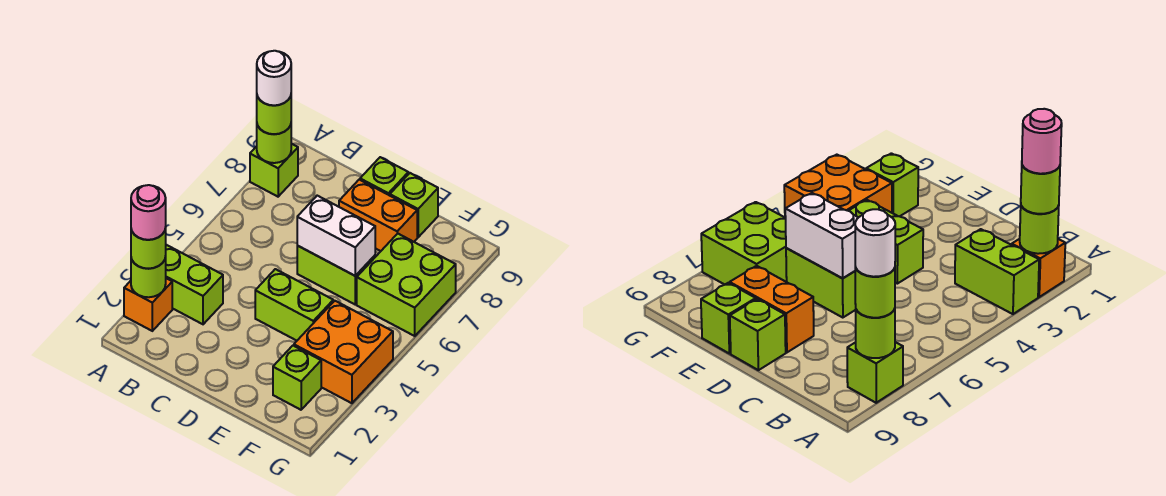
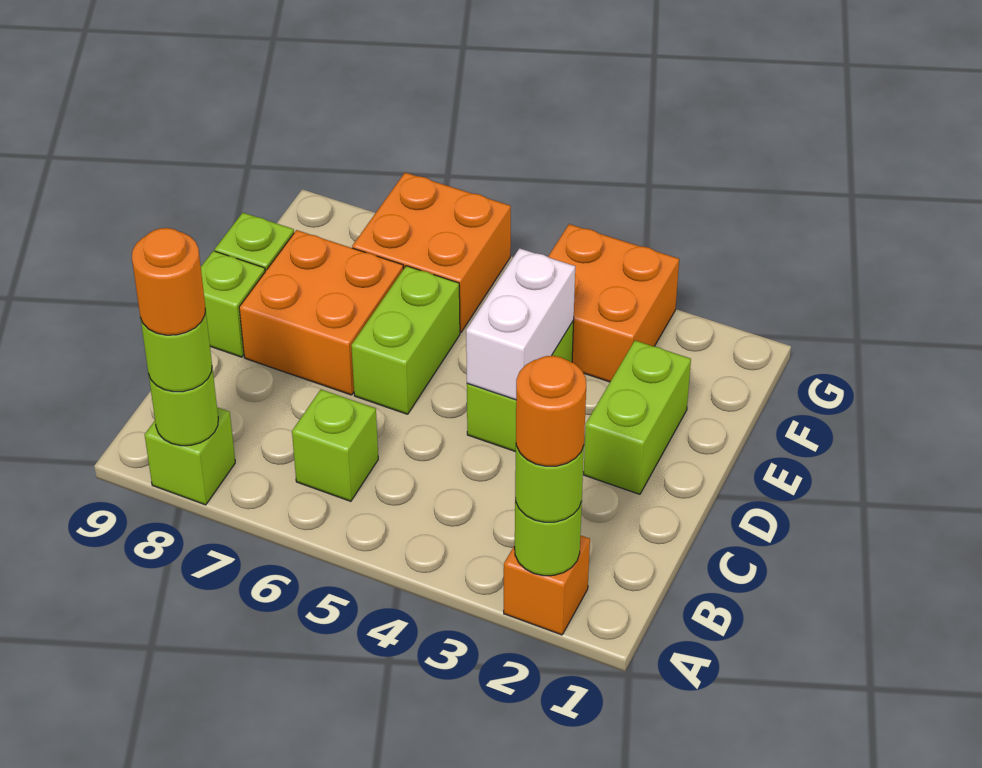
pink round brick A2 level 4 -> orange round brick A2 level 4
lime brick A3:B3 level 1 -> lime brick D2:E2 level 1
white round brick A8 level 4 -> orange round brick A8 level 4
white brick D6:E6 level 2 -> white brick D4:E4 level 2
orange brick D8:E8 level 1 -> orange brick D7:E8 level 1
lime brick F2 level 1 -> lime brick B6 level 1
lime brick F6:G7 level 1 -> orange brick F6:G7 level 1

